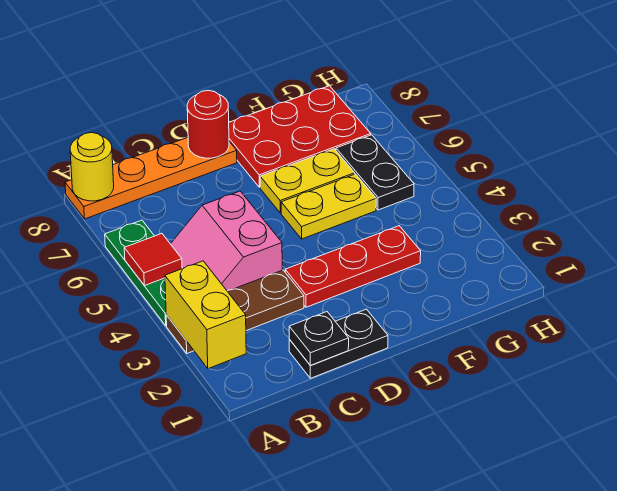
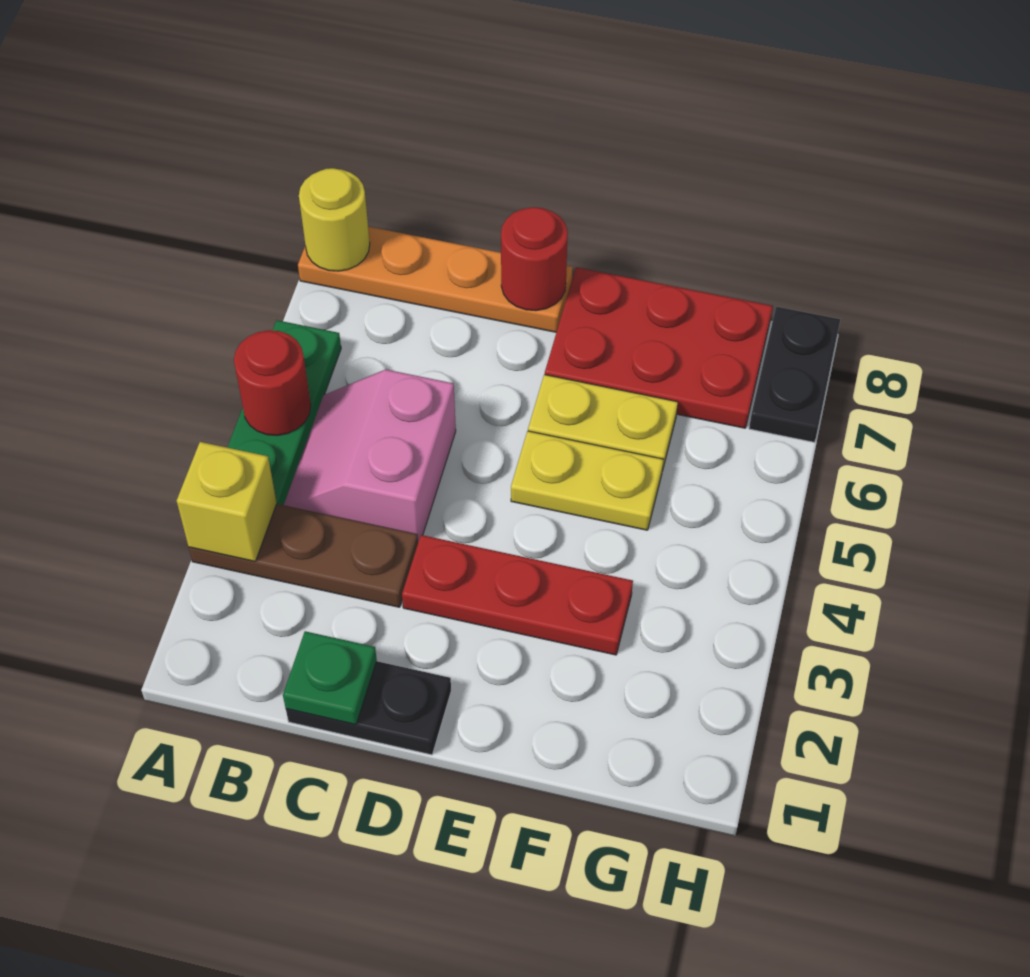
yellow brick A2:A3 level 2 -> yellow brick A3 level 2
red tile A5 level 2 -> red round brick A5 level 2
black plate C1 level 2 -> green plate C1 level 2
black plate G5:G6 level 1 -> black plate H7:H8 level 1

